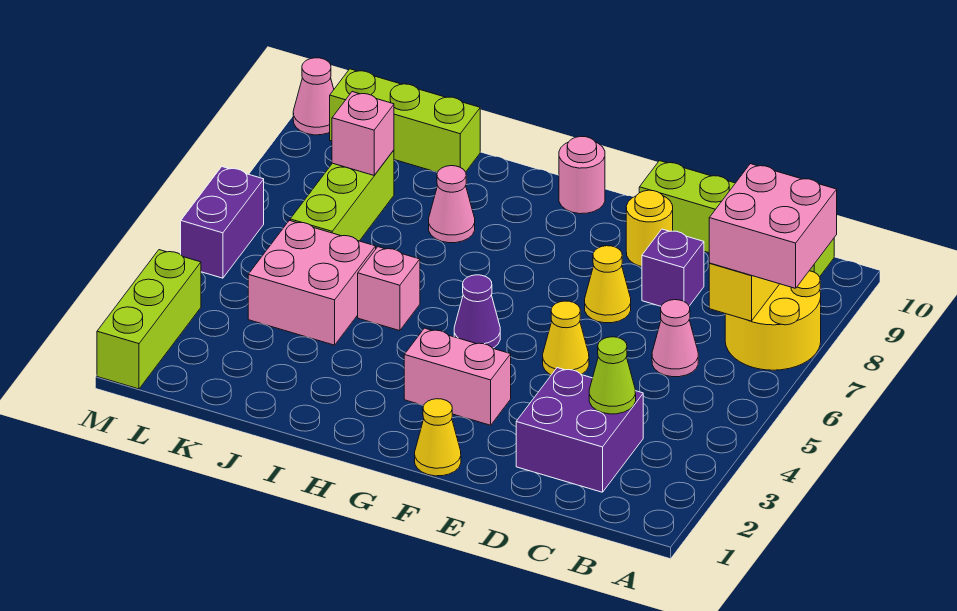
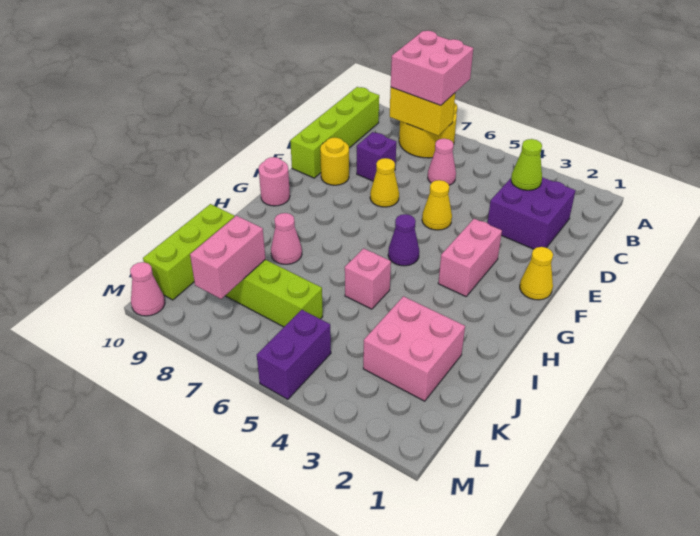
pink brick J4:K5 level 1 -> pink brick J2:K3 level 1
pink brick K8 level 2 -> pink brick K8:L8 level 2
lime brick M1:M3 level 1 -> none
purple brick M5:M6 level 1 -> purple brick L5:M5 level 1

